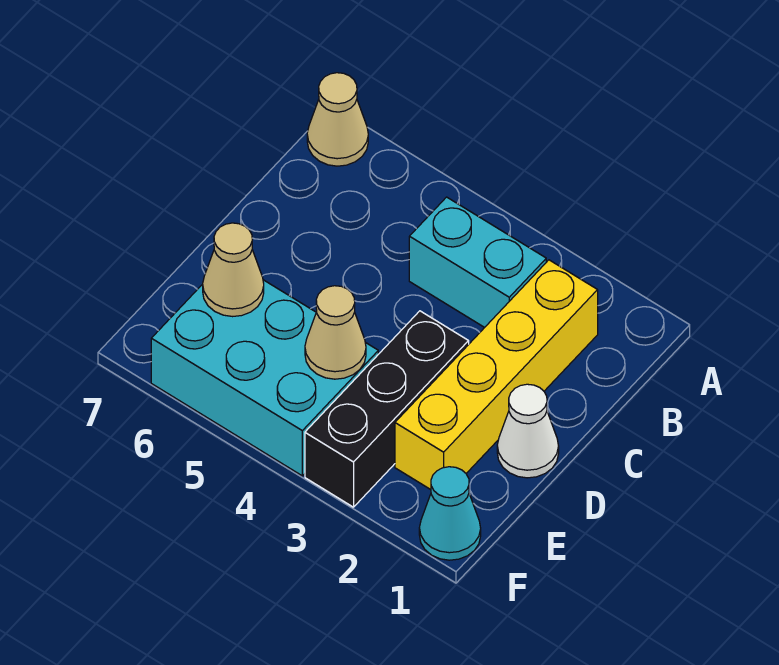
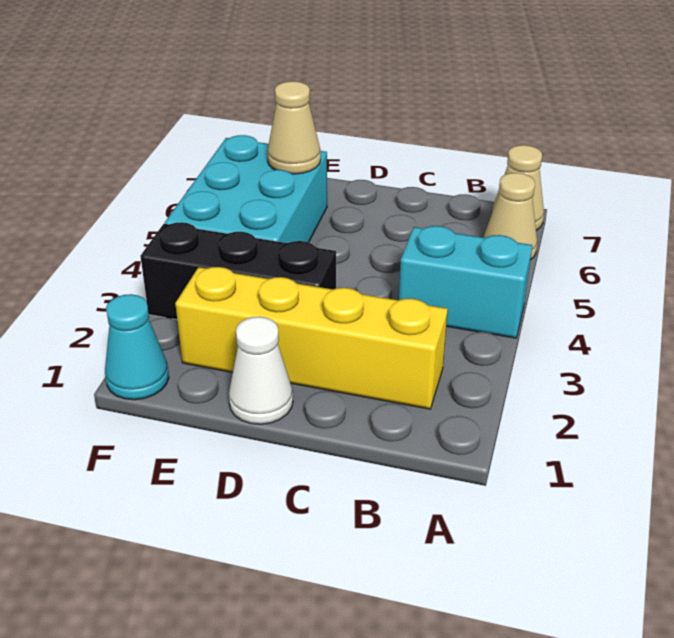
cyan brick B3:B4 level 1 -> cyan brick A4:B4 level 1
tan cone E4 level 2 -> tan cone A6 level 1

